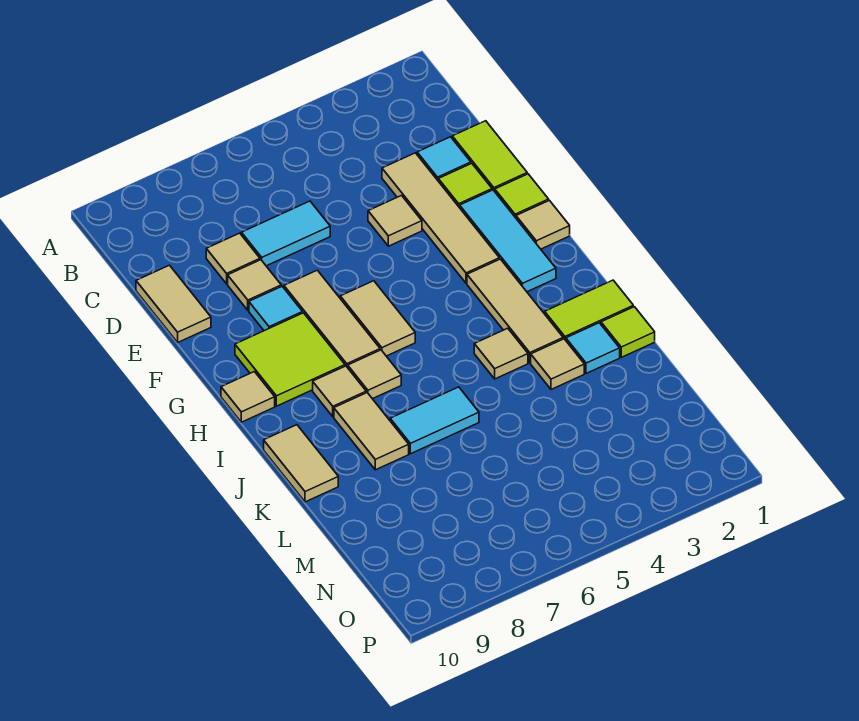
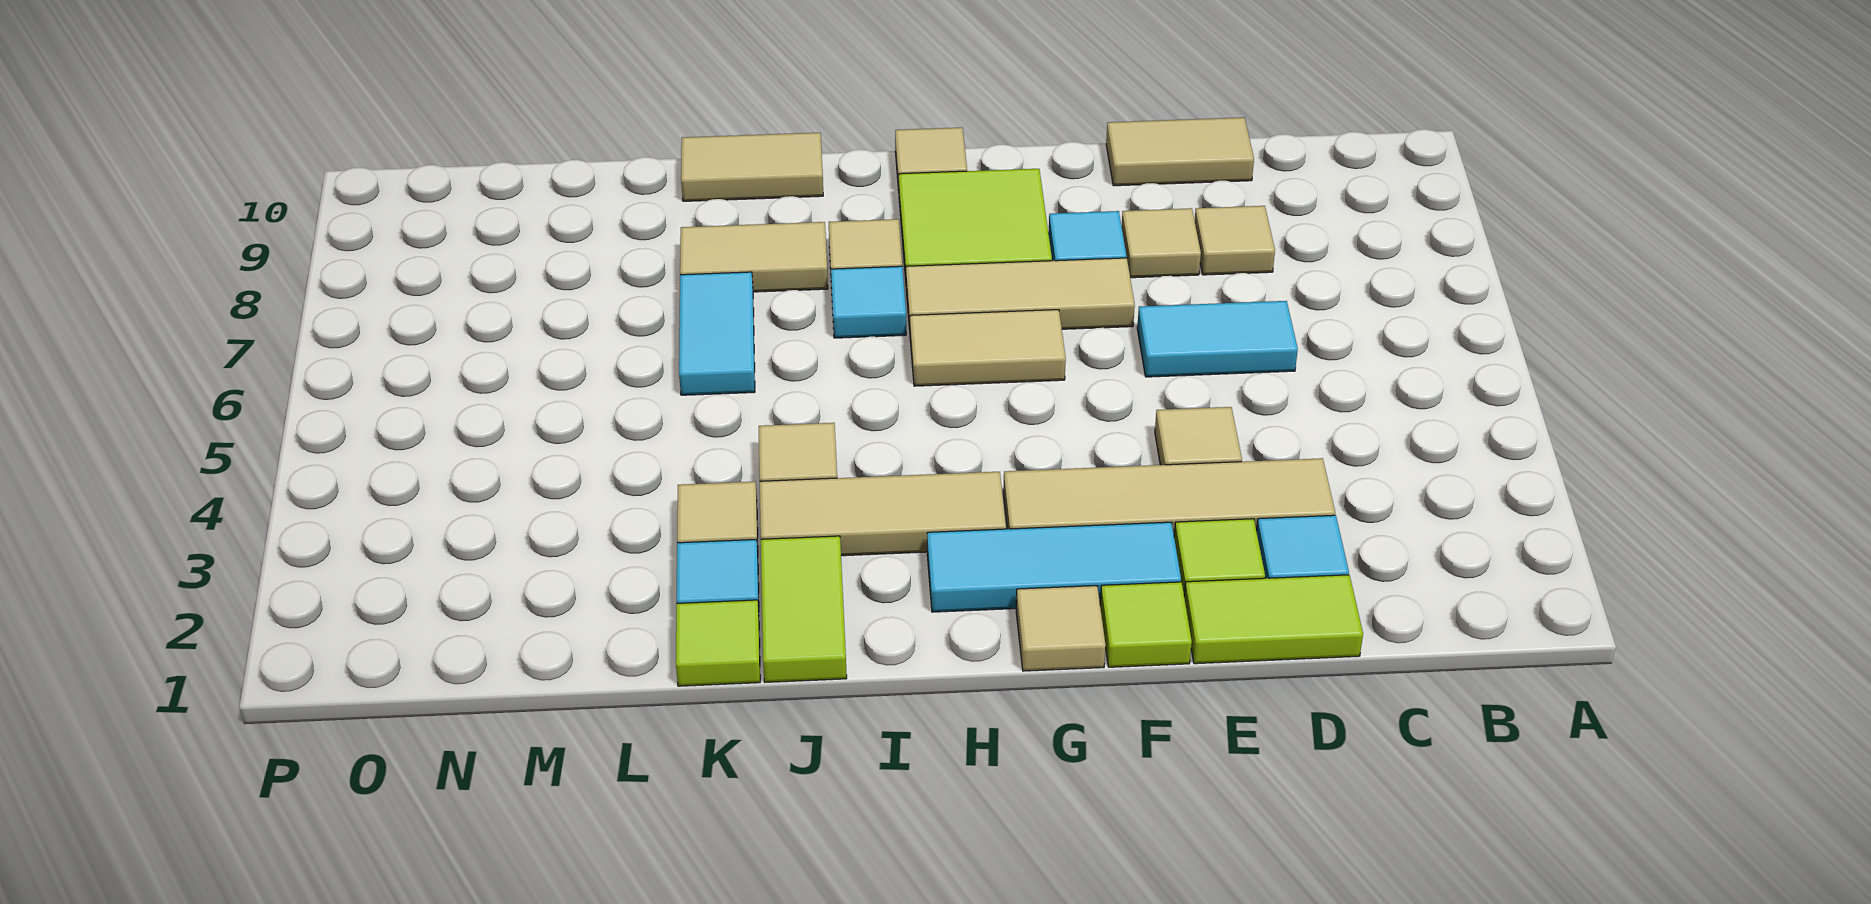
cyan tile D6:D7 level 1 -> cyan tile D6:E6 level 1
tan tile I7 level 1 -> cyan tile I7 level 1

